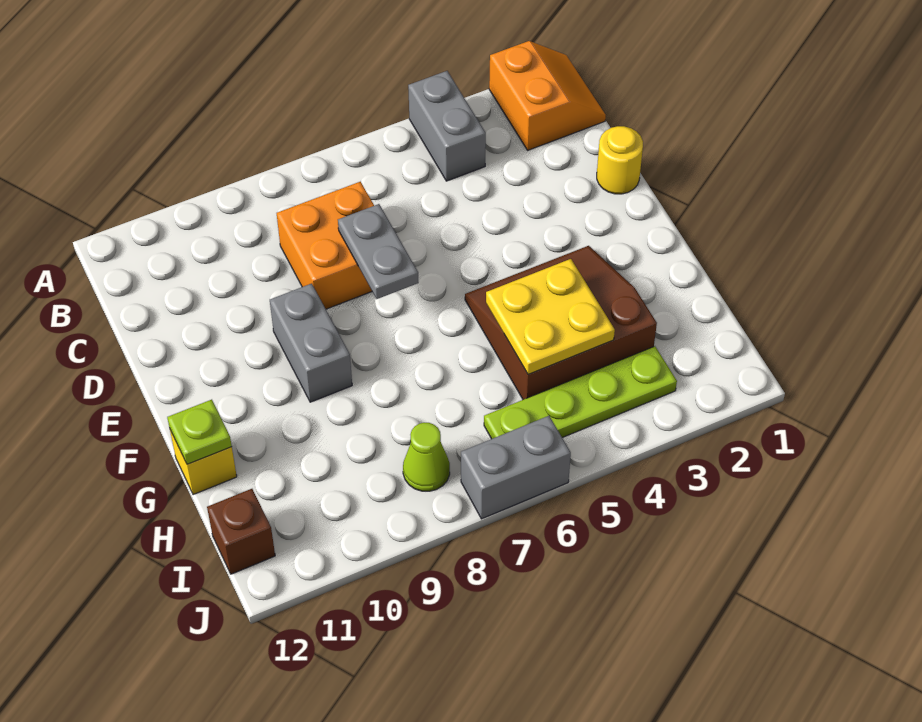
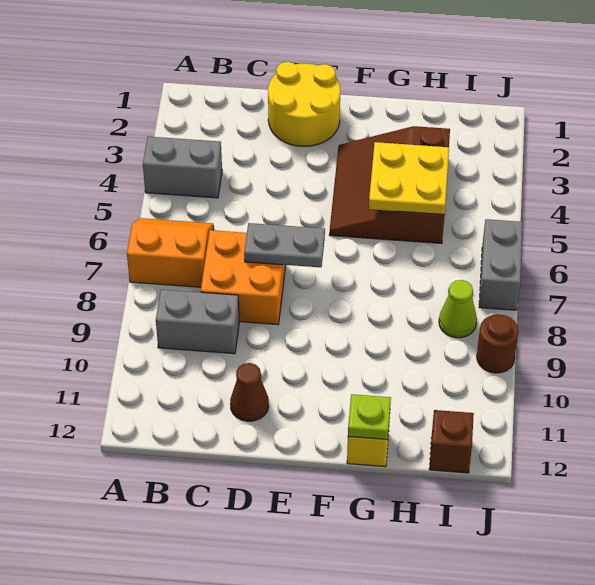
orange slope A1:B2 level 1 top 2 -> orange slope A6:B7 level 1 top 7
yellow round brick D1 level 1 -> yellow round brick D1:E2 level 1
none -> brown cone D11 level 1
grey brick E9:F9 level 1 -> grey brick B9:C9 level 1
lime plate I3:I6 level 1 -> none
none -> brown round brick J9 level 1

